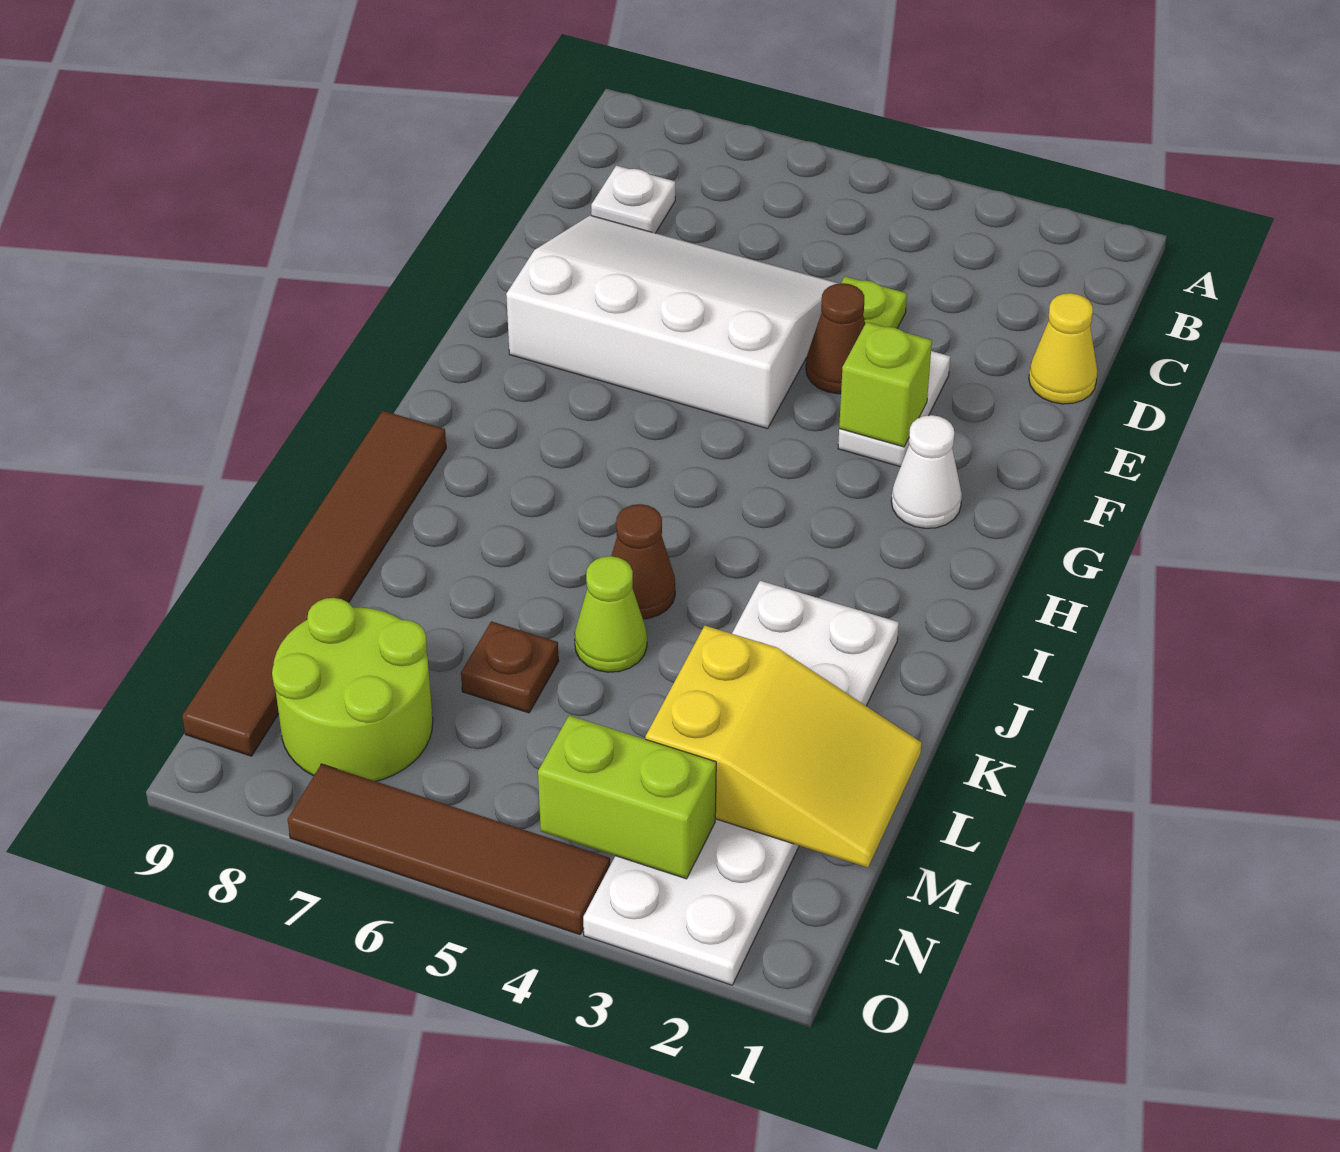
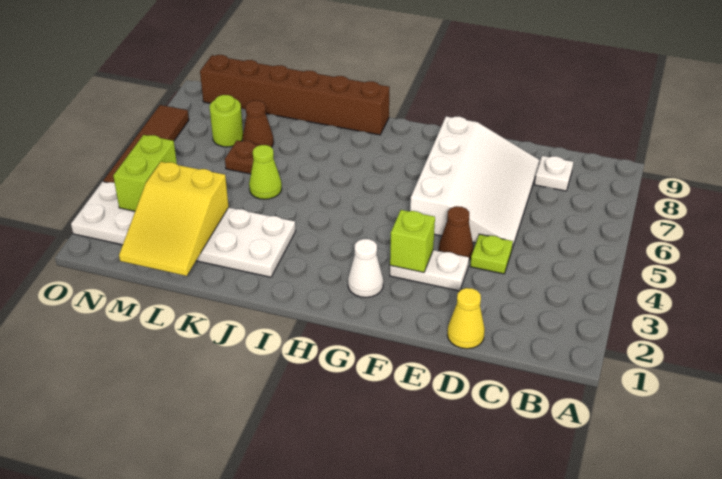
brown tile I9:N9 level 1 -> brown brick I9:N9 level 1
brown cone J5 level 1 -> brown cone L7 level 1
lime round brick M7:N8 level 1 -> lime round brick M7 level 1

